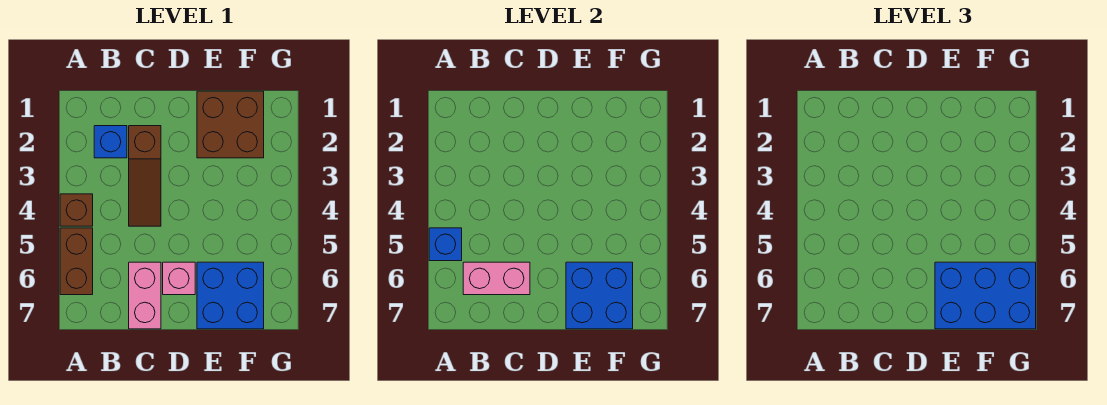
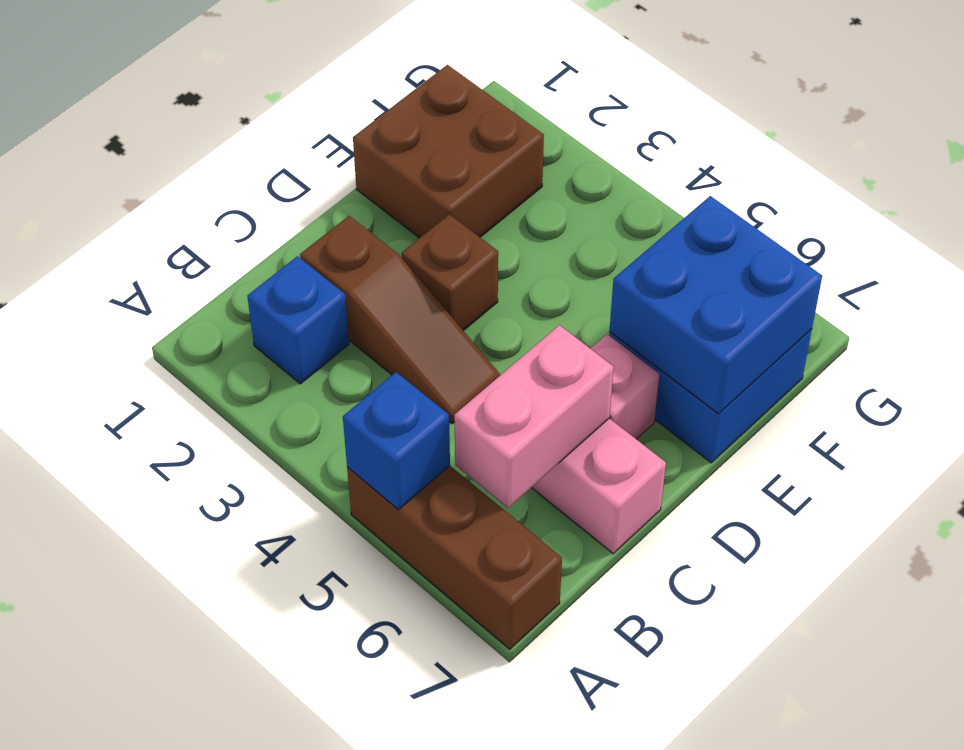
brown brick A4 level 1 -> brown brick D3 level 1
brown brick A5:A6 level 1 -> brown brick A5:A7 level 1
blue brick E6:G7 level 3 -> none

